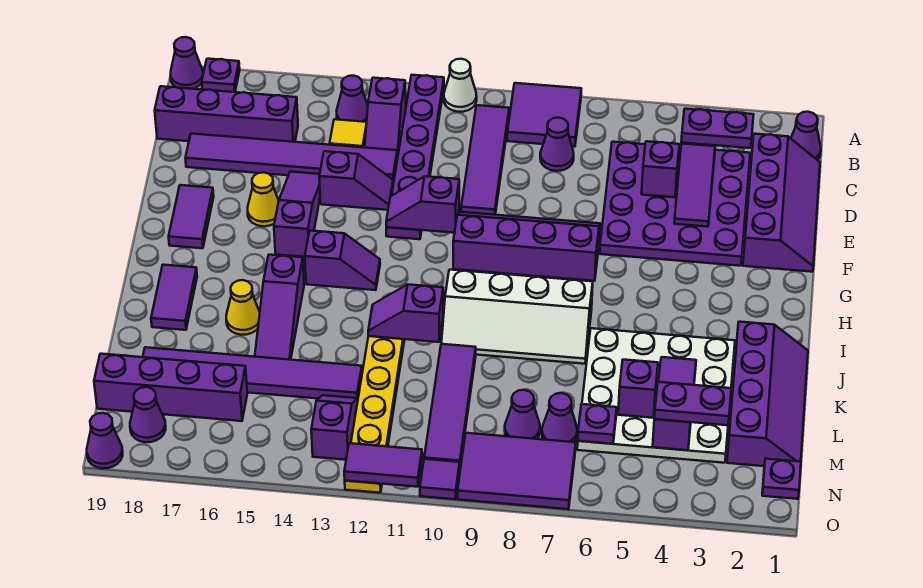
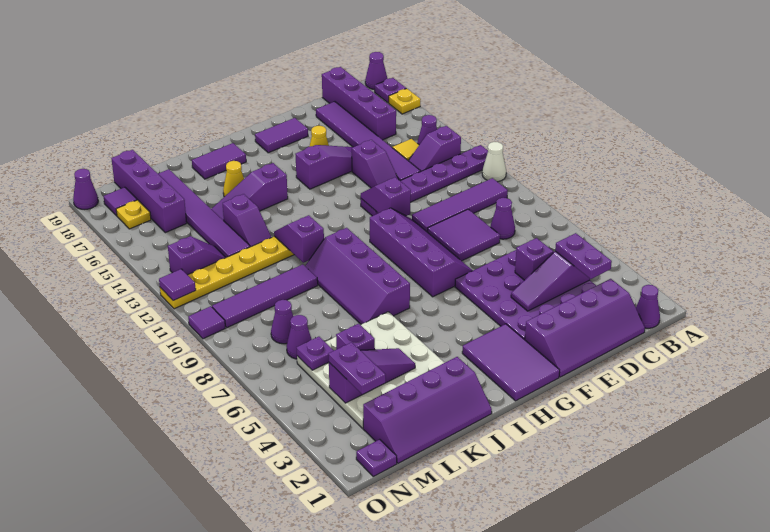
purple tile A8:B9 level 1 -> purple tile D8:E9 level 1
none -> yellow plate A17 level 1
purple slope H13:H14 level 1 top 14 -> purple slope K13:K14 level 1 top 14
white slope I7:J10 level 1 top I -> purple slope I7:J10 level 1 top I
purple tile N7:O9 level 1 -> purple tile G1:H3 level 1
none -> yellow plate N17 level 1
purple cone N18 level 1 -> purple tile N18 level 1
purple tile O11:O12 level 2 -> purple tile O12 level 2

